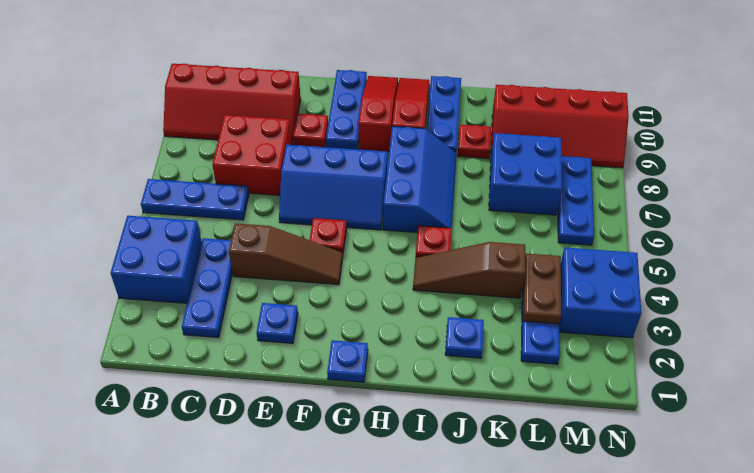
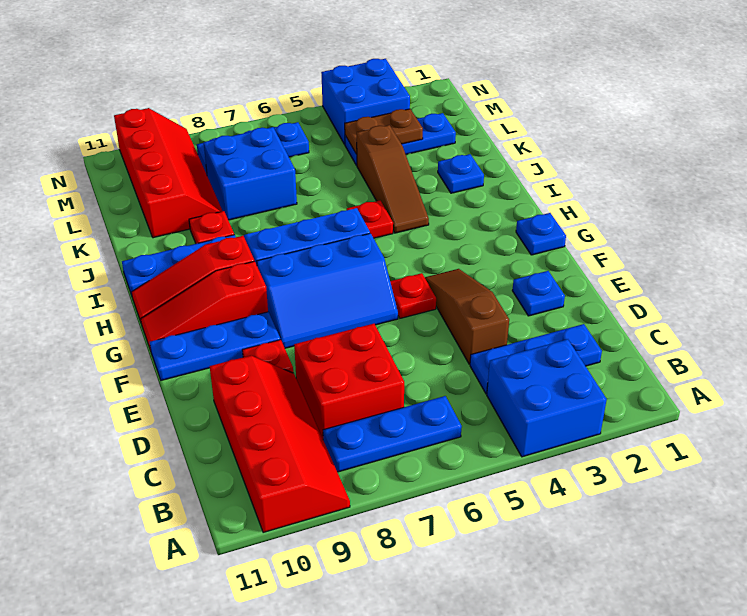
blue plate A6:C6 level 1 -> blue plate B6:B8 level 1
blue slope E6:G7 level 1 top 7 -> blue slope F6:G8 level 1 top G

